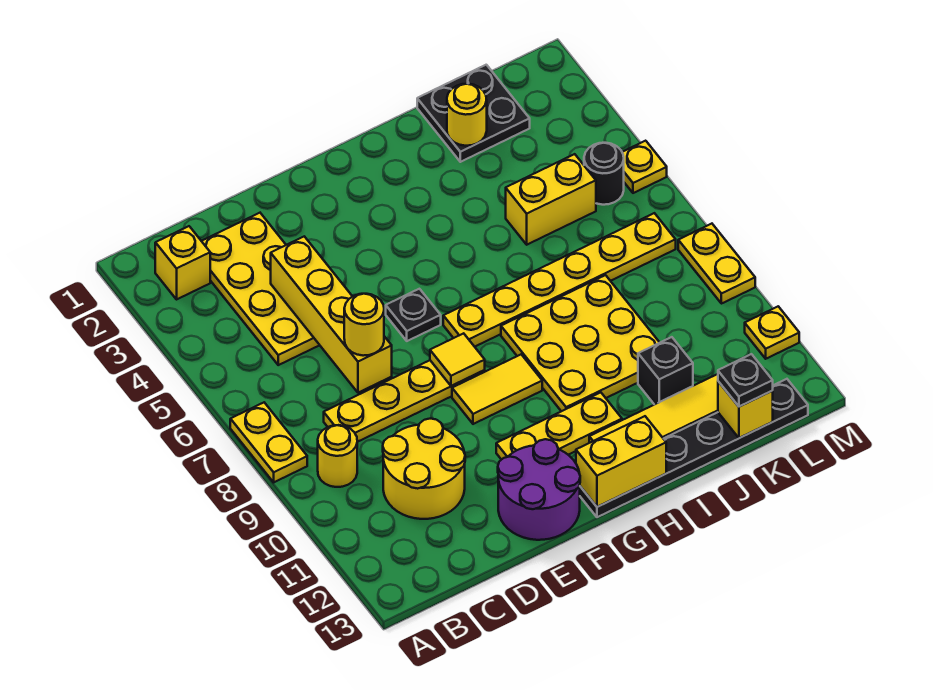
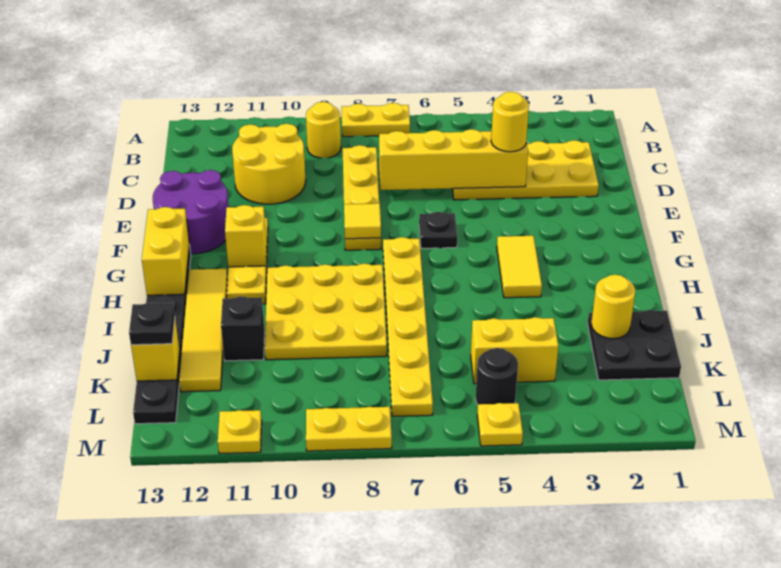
yellow brick B2 level 1 -> yellow brick G11 level 2
yellow round brick D7 level 3 -> yellow round brick D4 level 3
yellow tile F9:G9 level 1 -> yellow tile G4:H4 level 1
yellow brick J5:K5 level 1 -> yellow brick K4:K5 level 1

